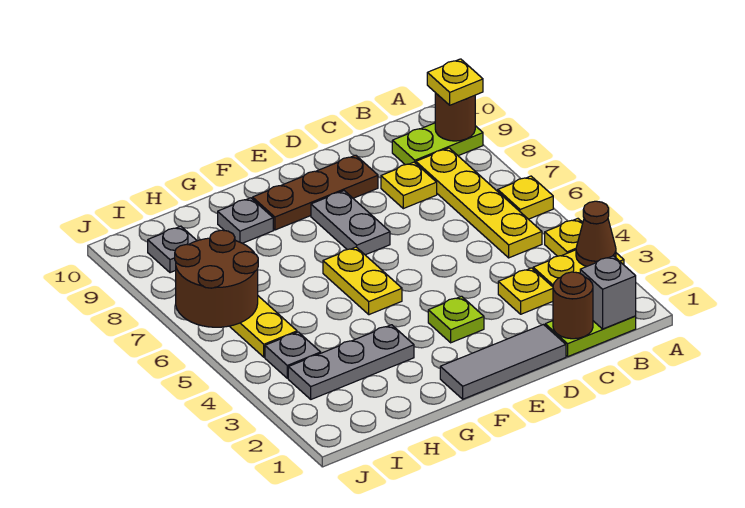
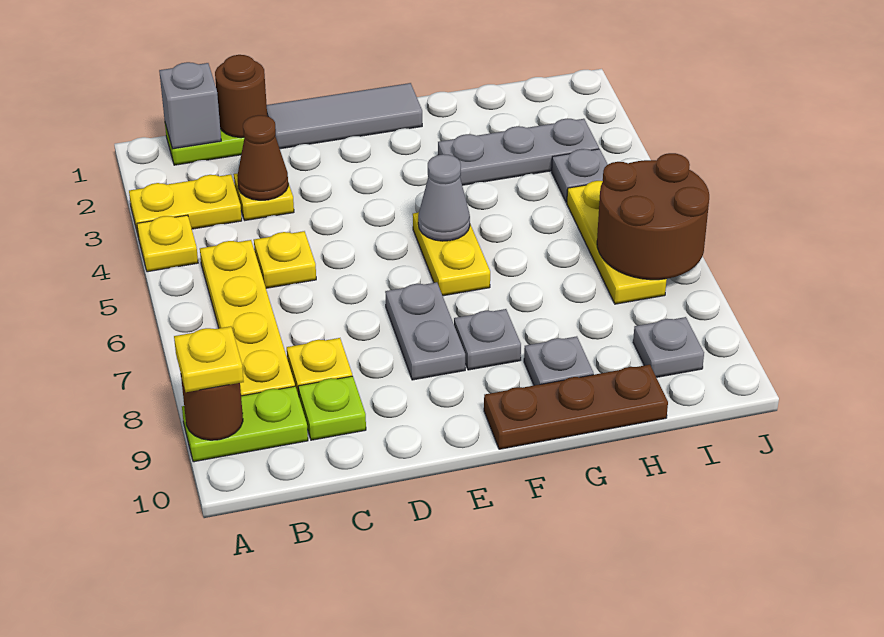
brown cone A3 level 2 -> brown cone C3 level 2
yellow plate A6 level 1 -> yellow plate C5 level 1
brown plate D9:F9 level 1 -> brown plate F10:H10 level 1
lime plate E3 level 1 -> lime plate C9 level 1
none -> grey cone F5 level 2
none -> grey plate F8 level 1

